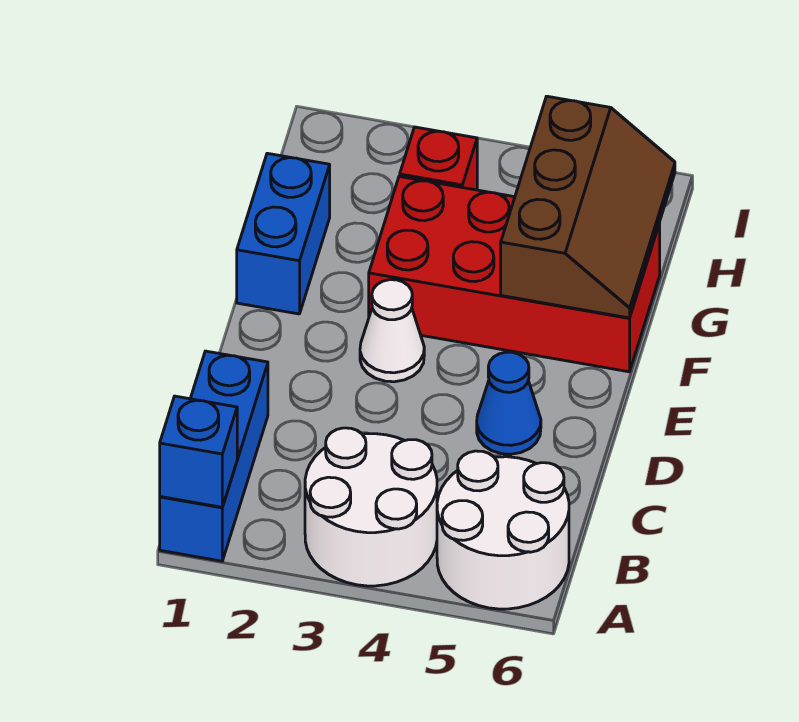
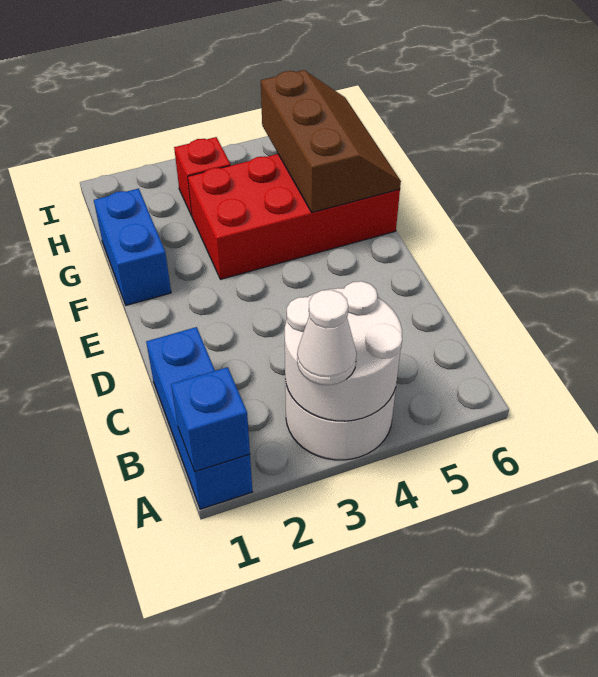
white round brick A5:B6 level 1 -> white round brick A3:B4 level 2
blue cone D5 level 1 -> none
white cone E3 level 1 -> white cone A3 level 3

